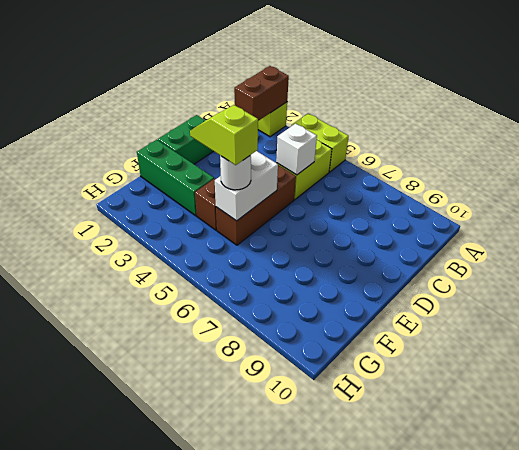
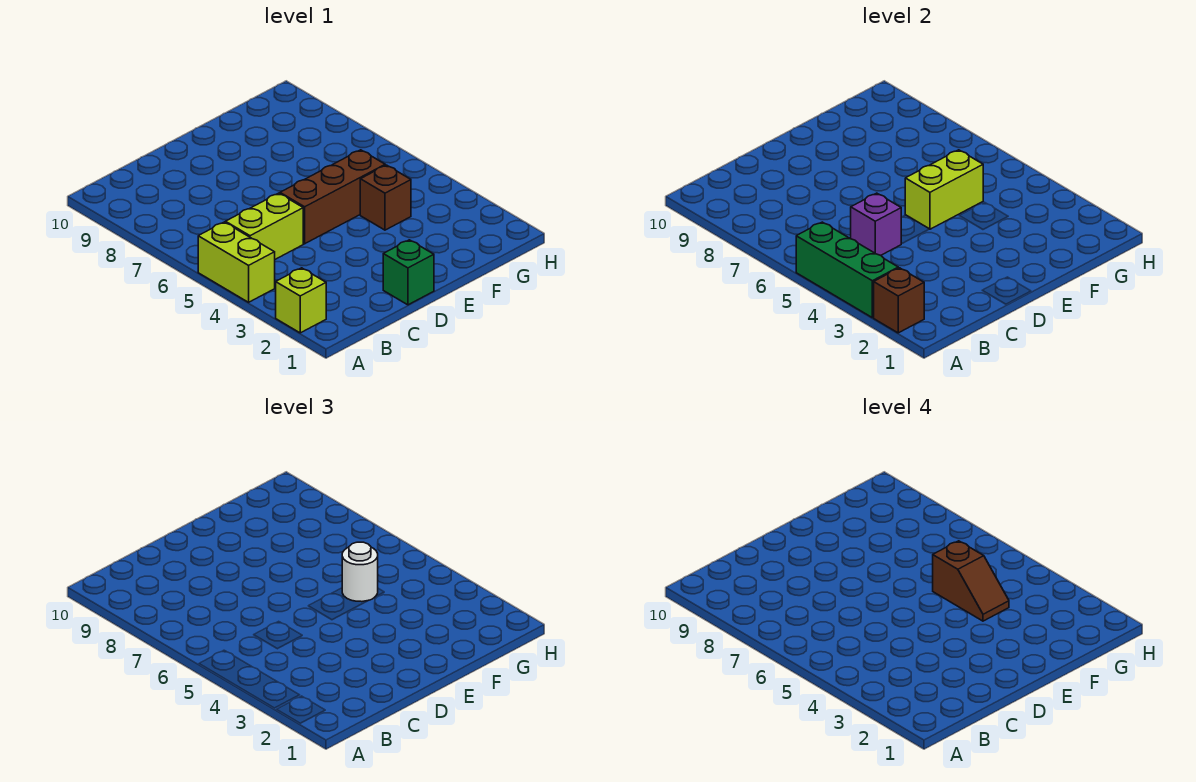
brown brick A2:B2 level 2 -> brown brick A2 level 2
white brick C5 level 2 -> purple brick C5 level 2
green brick D1:E1 level 1 -> green brick D1 level 1
white brick E5:F5 level 2 -> lime brick E5:F5 level 2
green brick F1:F3 level 1 -> green brick A3:A5 level 2
lime slope F4:F5 level 4 top 5 -> brown slope F4:F5 level 4 top 5

